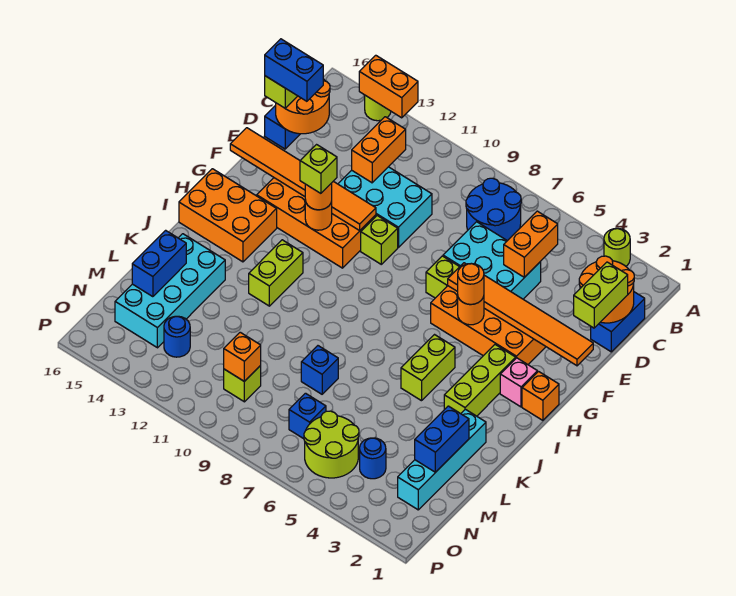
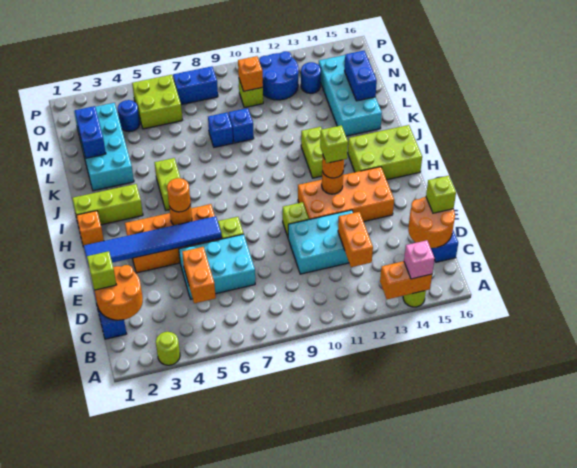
blue round brick B7:C8 level 1 -> blue round brick N11:O12 level 1
lime brick D1:E1 level 3 -> lime brick D1 level 3
blue brick D15:D16 level 4 -> blue brick O7:O8 level 1
orange tile F1:F6 level 2 -> blue tile F1:F6 level 2
orange tile F11:F16 level 2 -> none
pink brick H2 level 1 -> pink brick A14 level 3
lime brick H3:J3 level 1 -> lime brick I1:I3 level 1
orange brick H14:I16 level 1 -> lime brick H14:I16 level 1
cyan brick K2:N2 level 1 -> cyan brick K2:N3 level 1
lime round brick N5:O6 level 1 -> lime brick N5:O6 level 1
blue brick N7 level 1 -> blue brick L9 level 1

